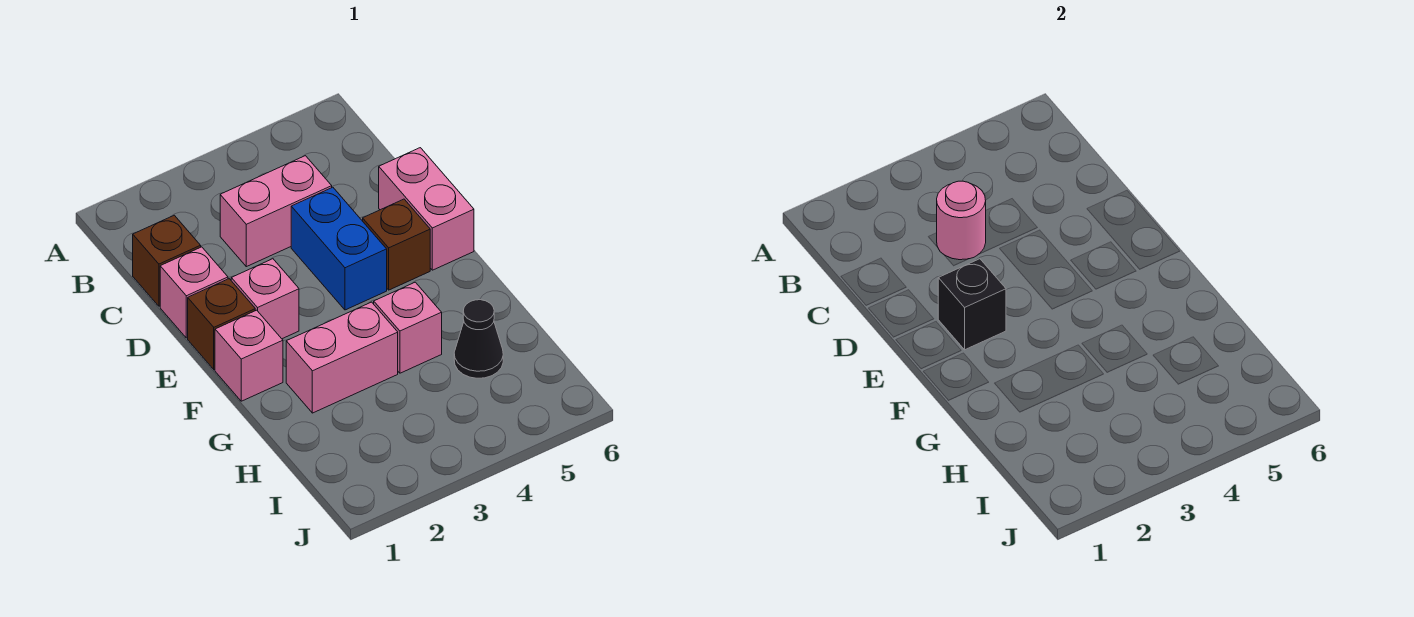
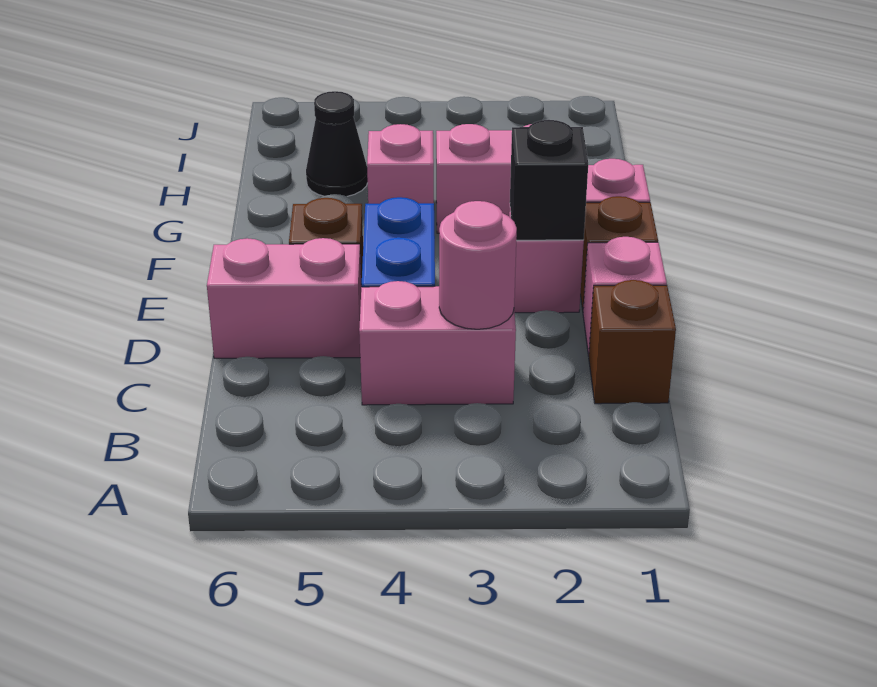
pink brick D6:E6 level 1 -> pink brick D5:D6 level 1

